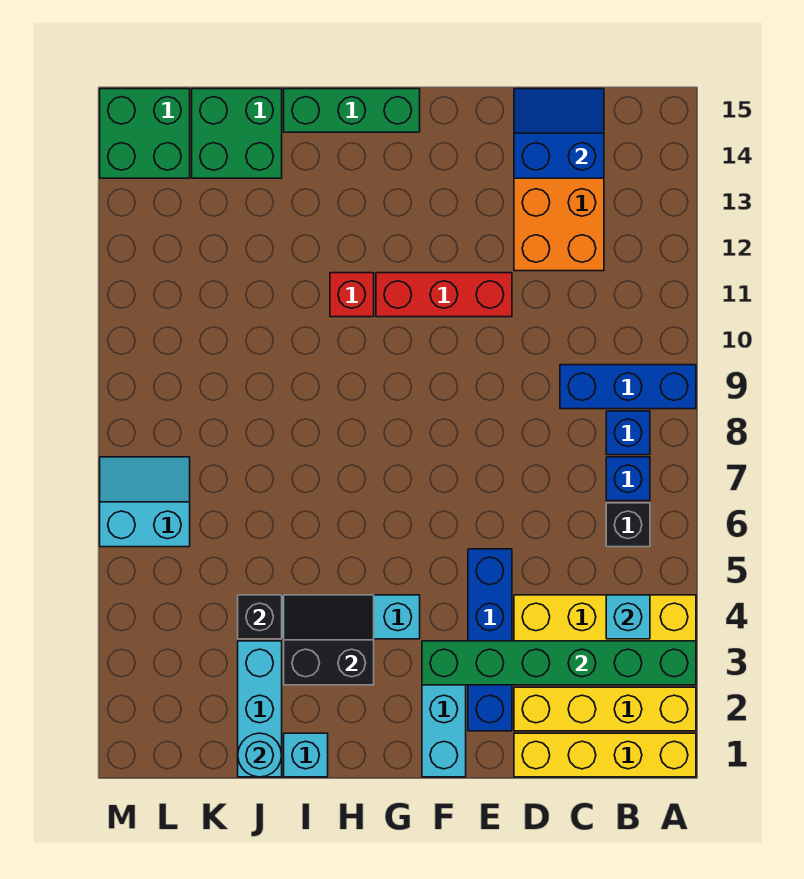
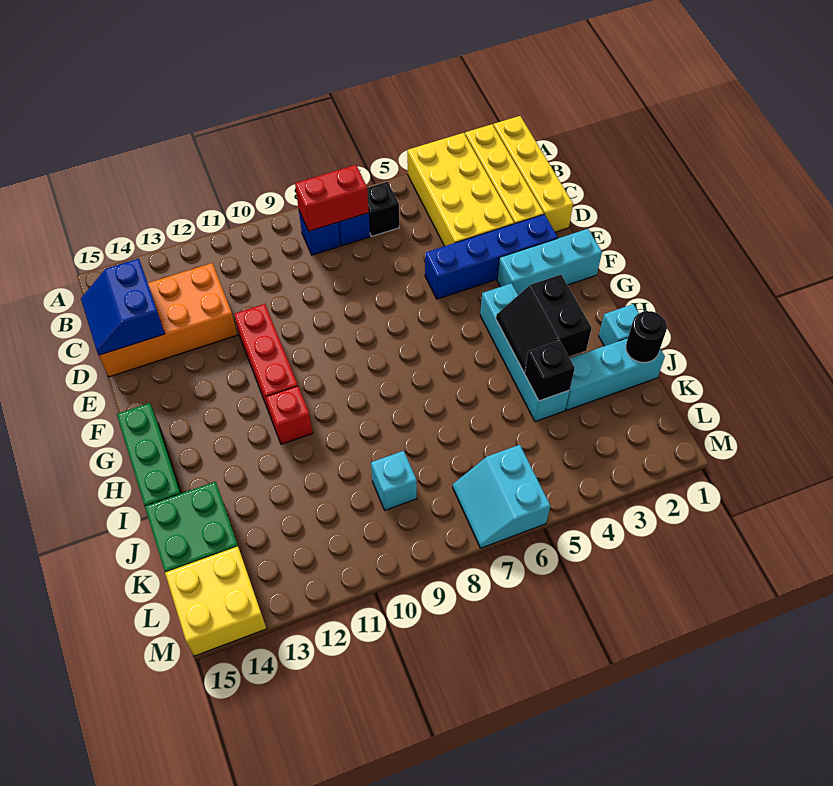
green brick A3:F3 level 2 -> none
blue brick A9:C9 level 1 -> none
cyan brick B4 level 2 -> cyan brick K9 level 1
none -> red brick B7:B8 level 2
cyan round brick J1 level 2 -> black round brick J1 level 2
green brick L14:M15 level 1 -> yellow brick L14:M15 level 1

